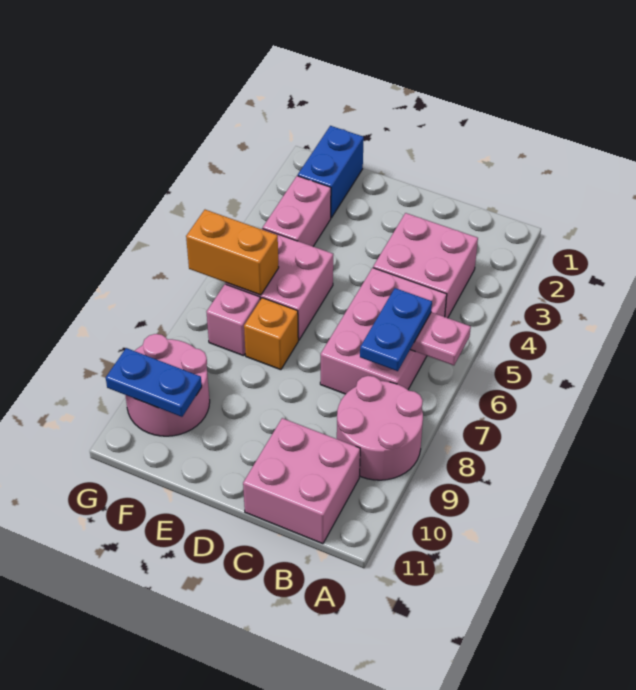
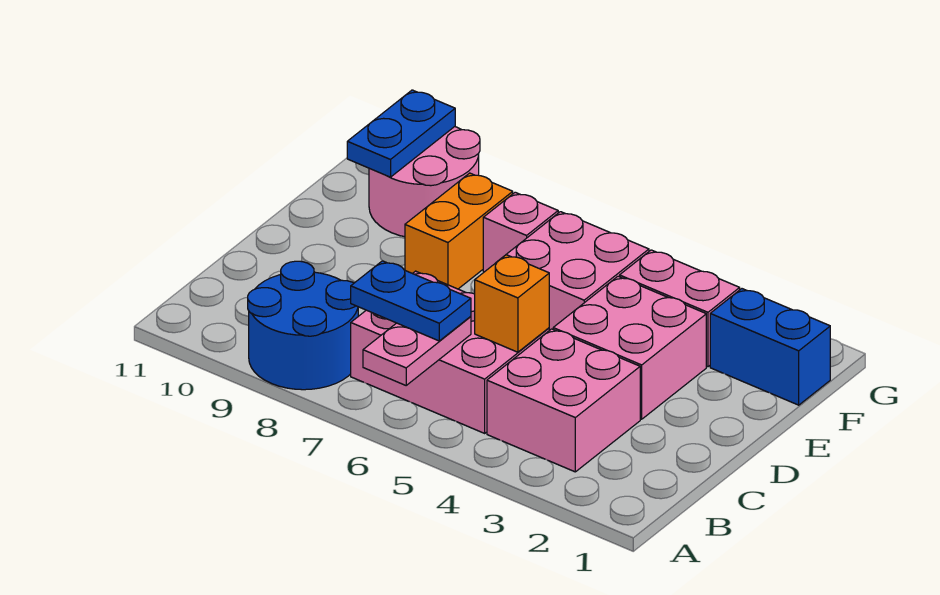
pink round brick A8:B9 level 1 -> blue round brick A8:B9 level 1
pink brick B10:C11 level 1 -> pink brick D3:E4 level 1
orange brick E7 level 1 -> orange brick C5 level 2
orange brick F6:G6 level 2 -> orange brick E8:F8 level 1

